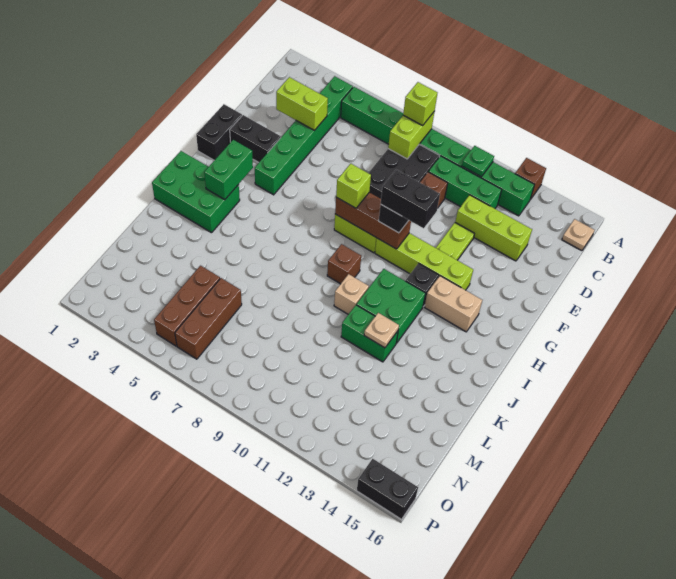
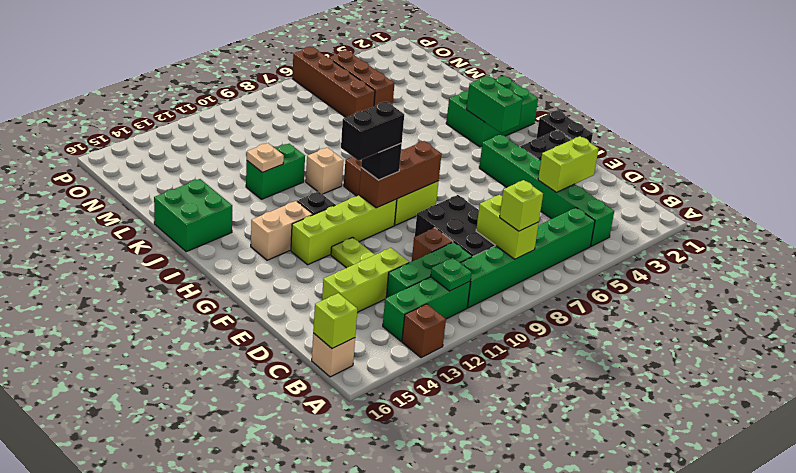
tan plate B16 level 1 -> tan brick B16 level 1
lime brick G8 level 3 -> lime brick B16 level 2
green brick I11:J12 level 1 -> green brick J15:K16 level 1
brown brick M6:O6 level 1 -> brown brick M6:P6 level 1
black brick P15:P16 level 1 -> none

